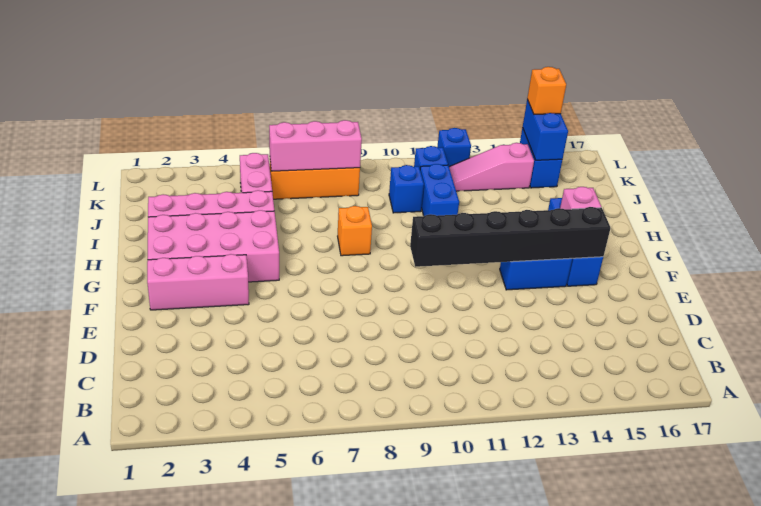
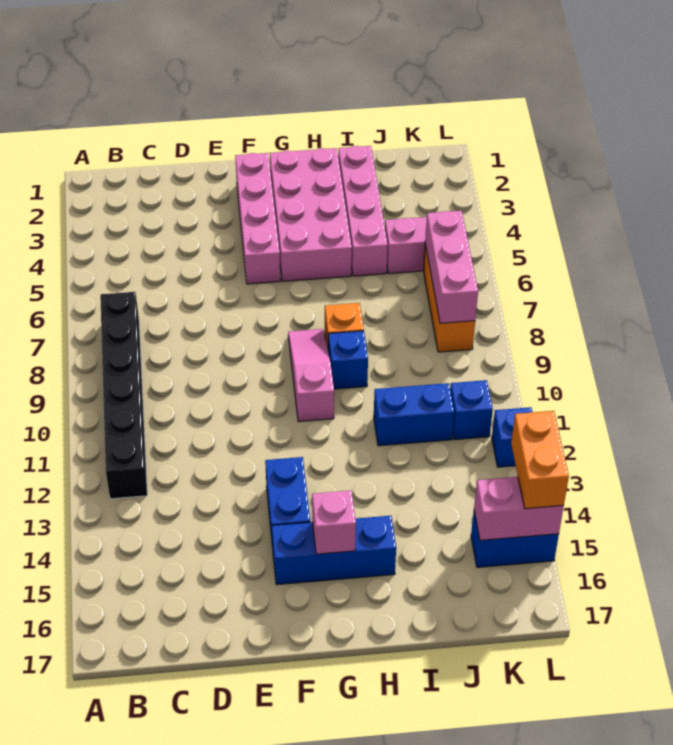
pink brick F2:F4 level 1 -> pink brick F2:F5 level 1
black brick F10:F15 level 2 -> black brick B7:B12 level 1
blue brick J10 level 1 -> blue brick H9 level 1
pink slope K12:K14 level 1 top 14 -> pink slope G8:G10 level 1 top 10
blue brick K15:L15 level 2 -> pink brick K15:L15 level 2
orange brick L15 level 3 -> orange brick L14:L15 level 3

